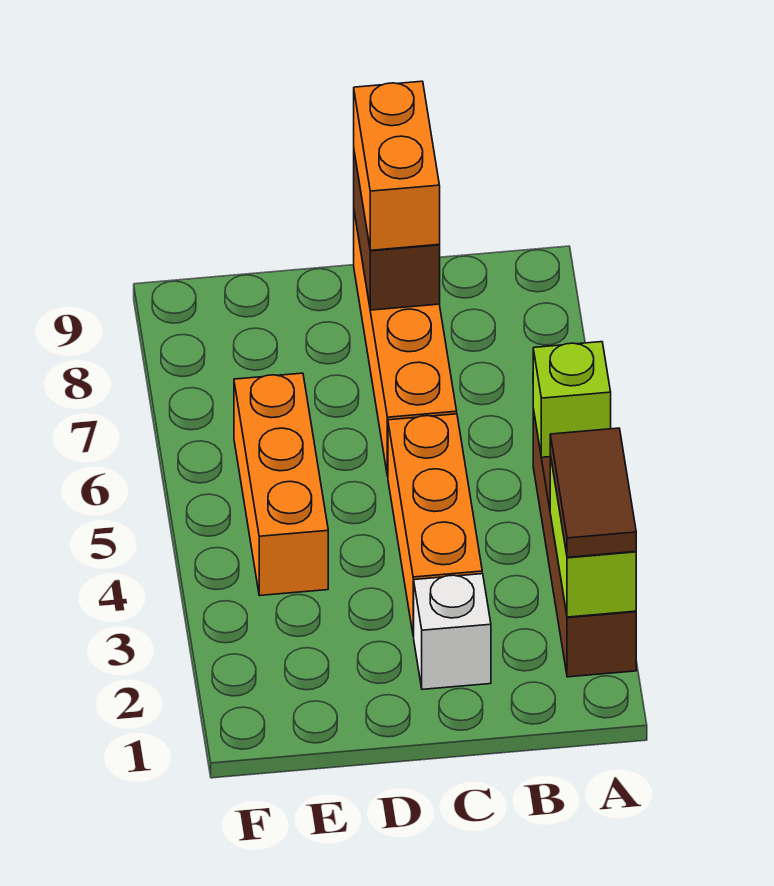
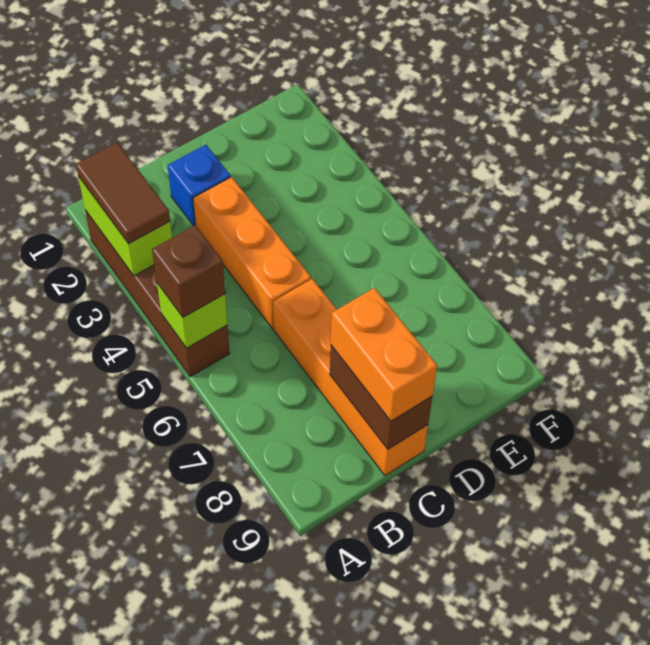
none -> brown brick A5 level 3
white brick C2 level 1 -> blue brick C2 level 1
orange brick E4:E6 level 1 -> none

